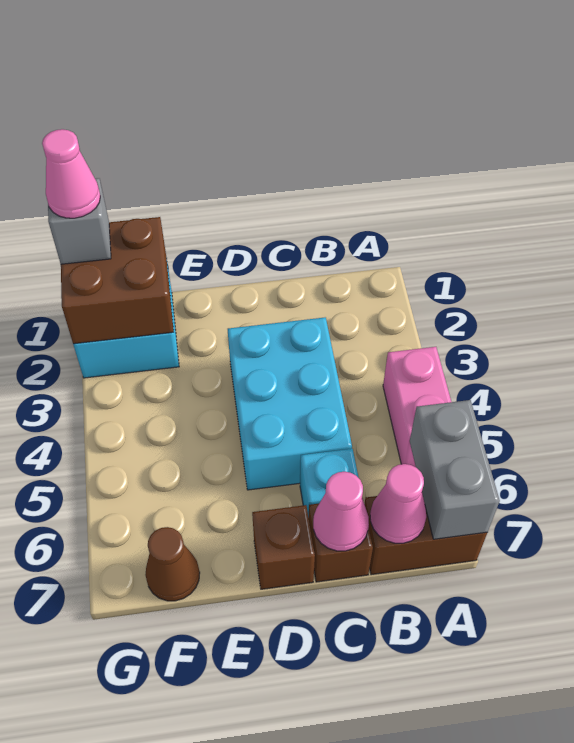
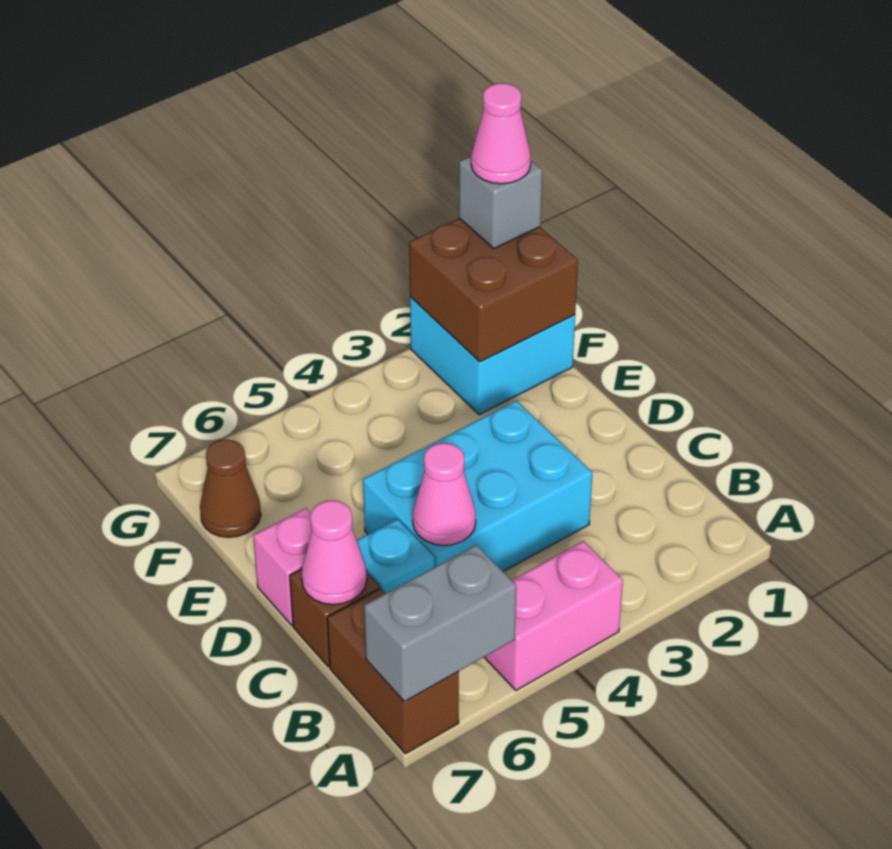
pink cone B7 level 2 -> pink cone C5 level 2
brown brick D7 level 1 -> pink brick D7 level 1

